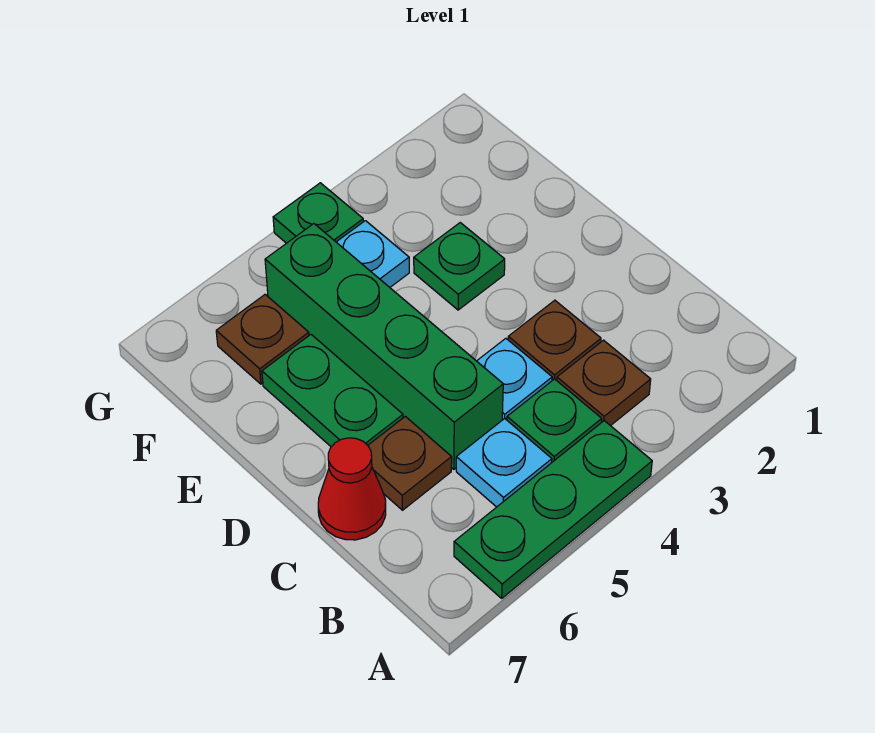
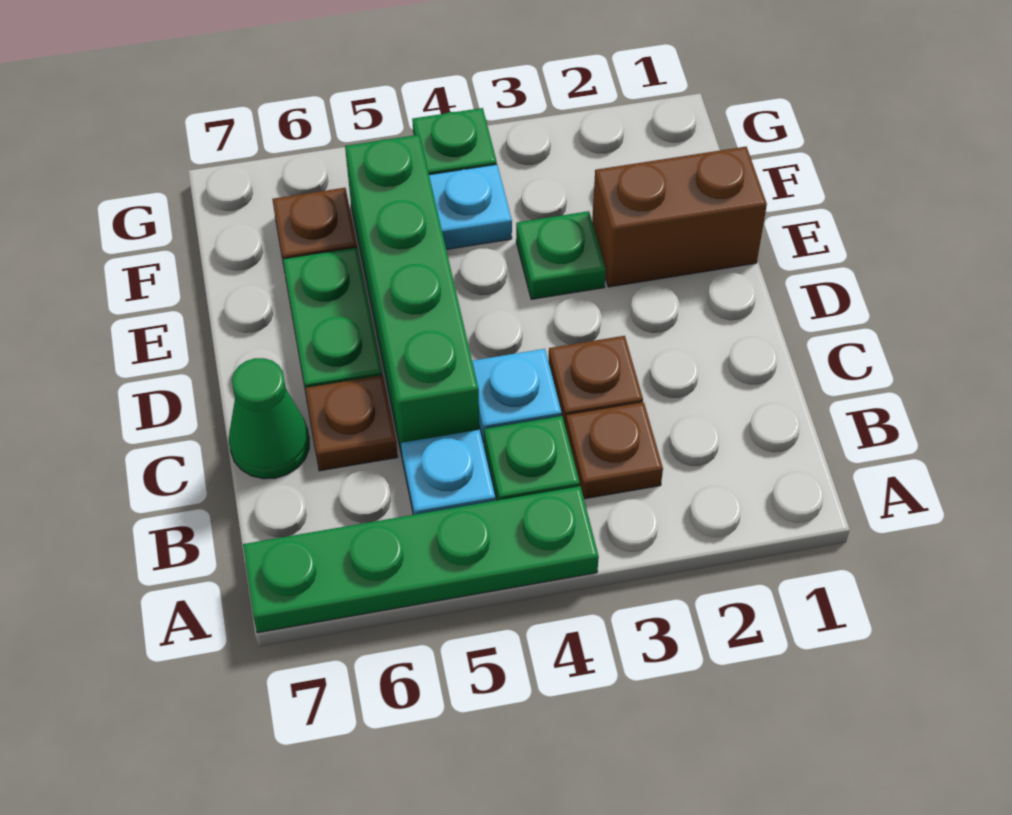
green plate A4:A6 level 1 -> green plate A4:A7 level 1
red cone C7 level 1 -> green cone C7 level 1
none -> brown brick E1:E2 level 1

